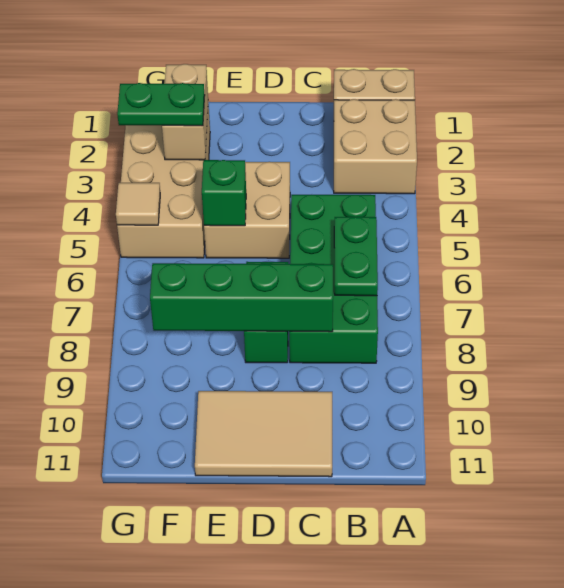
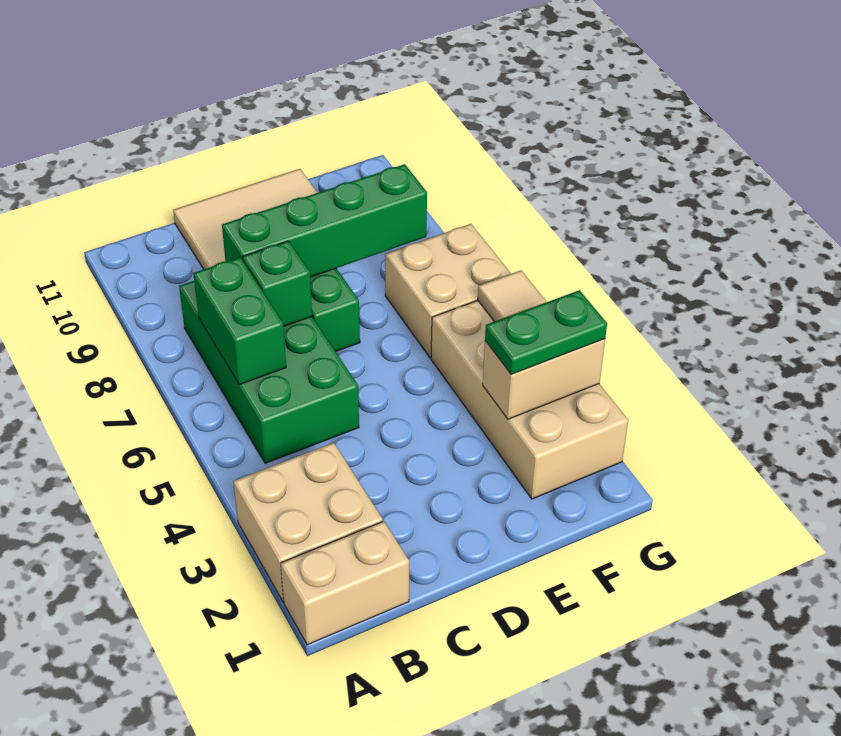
green plate B6:B7 level 2 -> green brick B6:B7 level 2
tan brick D4:E5 level 1 -> tan brick F6:G7 level 1
green brick E5 level 2 -> green brick C7 level 2
tan brick F2:F3 level 2 -> tan brick F3:G3 level 2

